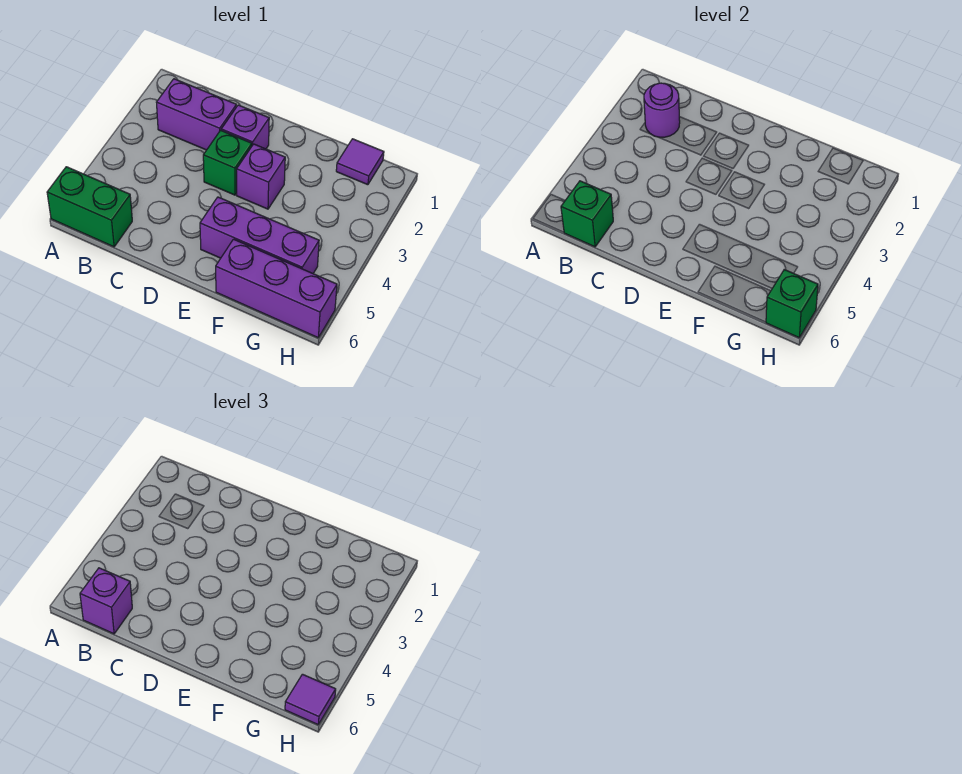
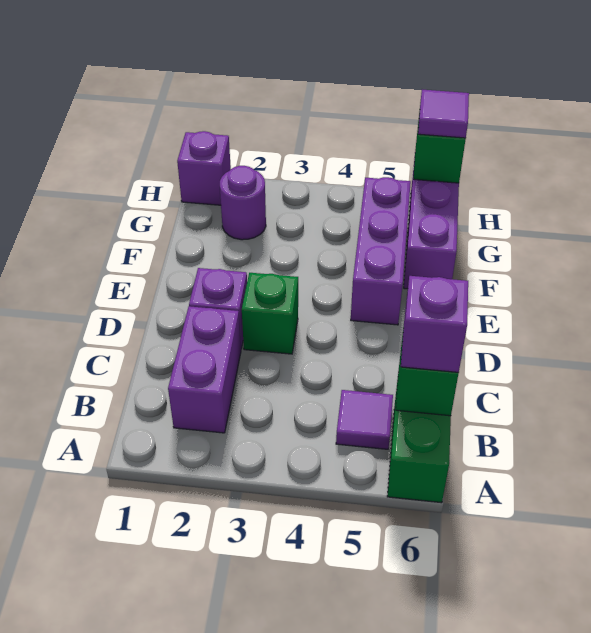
purple round brick B2 level 2 -> purple round brick G2 level 1
purple brick E3 level 1 -> purple brick H1 level 1
purple tile G1 level 1 -> purple tile B5 level 1

